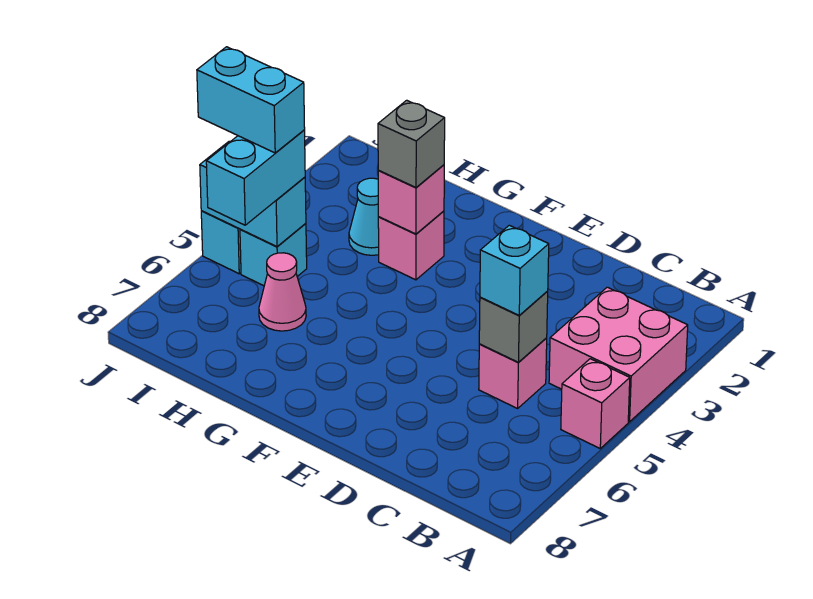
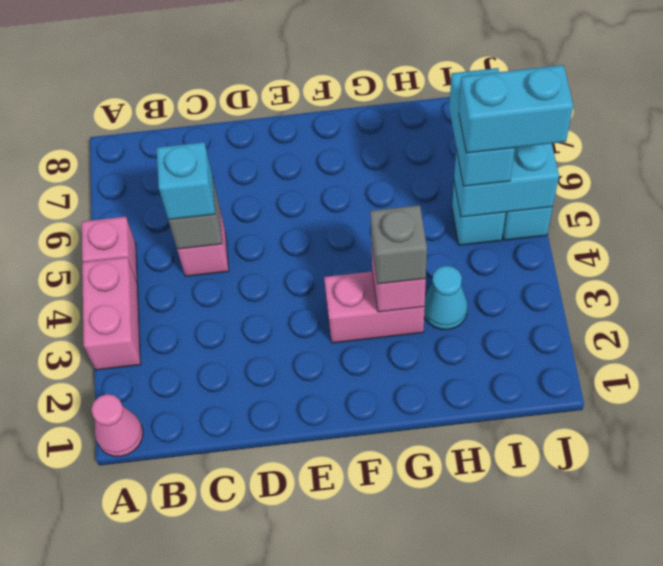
pink brick A3:B4 level 1 -> pink brick A3:A4 level 1
pink brick G3 level 1 -> pink brick F3:G3 level 1
pink cone H6 level 1 -> pink cone A1 level 1

